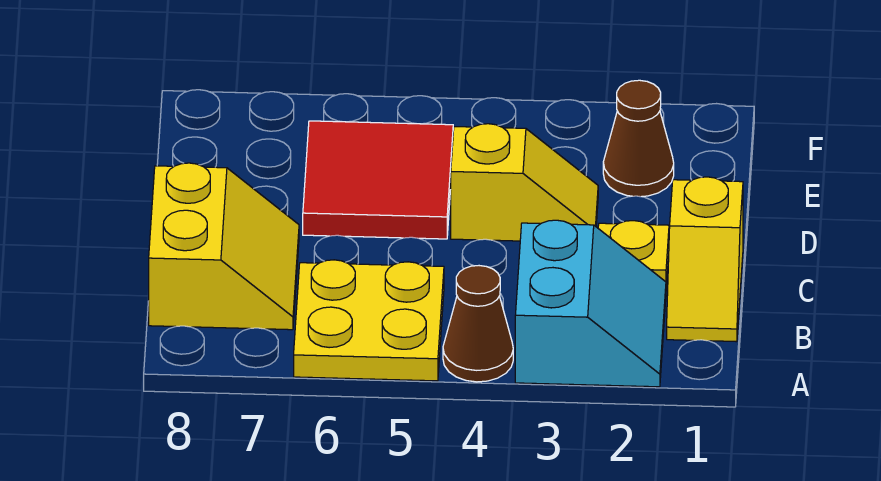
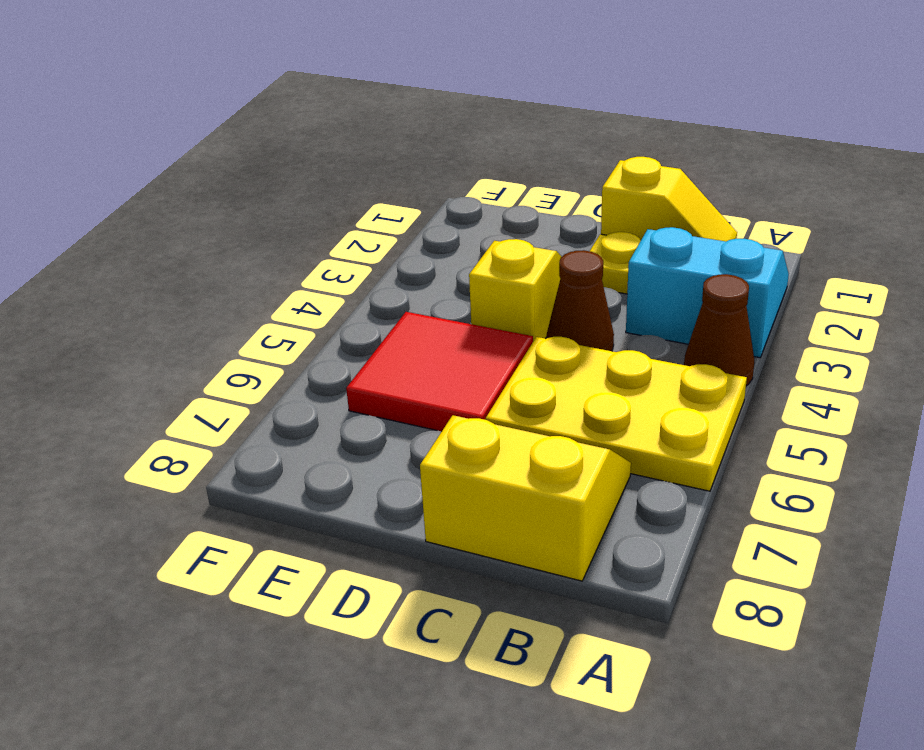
yellow plate A5:B6 level 1 -> yellow plate A5:C6 level 1
brown cone E2 level 1 -> brown cone C4 level 1

